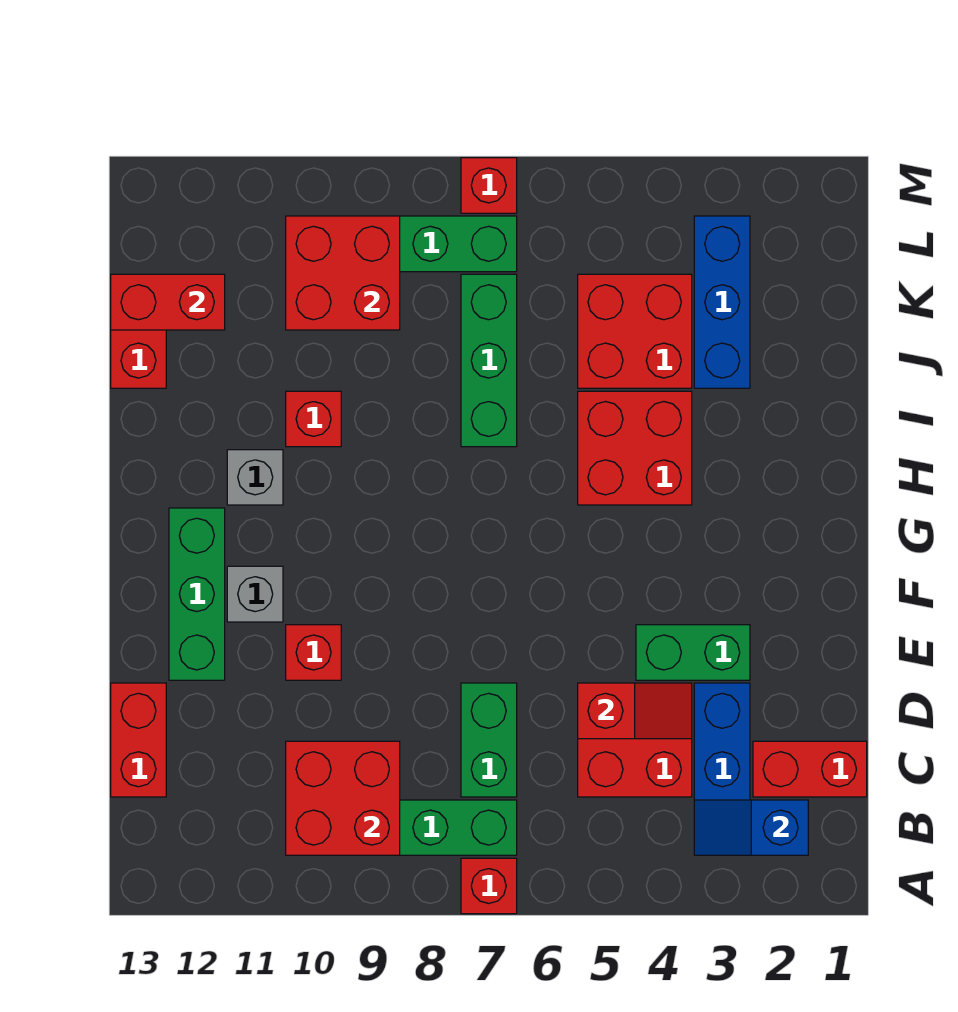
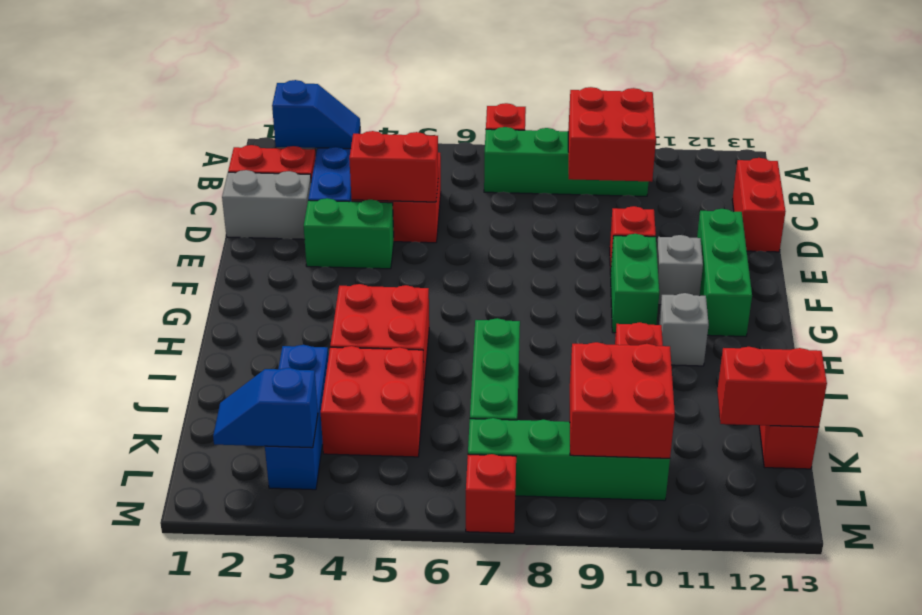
green brick C7:D7 level 1 -> green brick F10:G10 level 1
none -> grey brick D1:D2 level 1
red slope D4:D5 level 2 top 5 -> red brick D4:D5 level 2
none -> blue slope L2:L3 level 2 top 3

